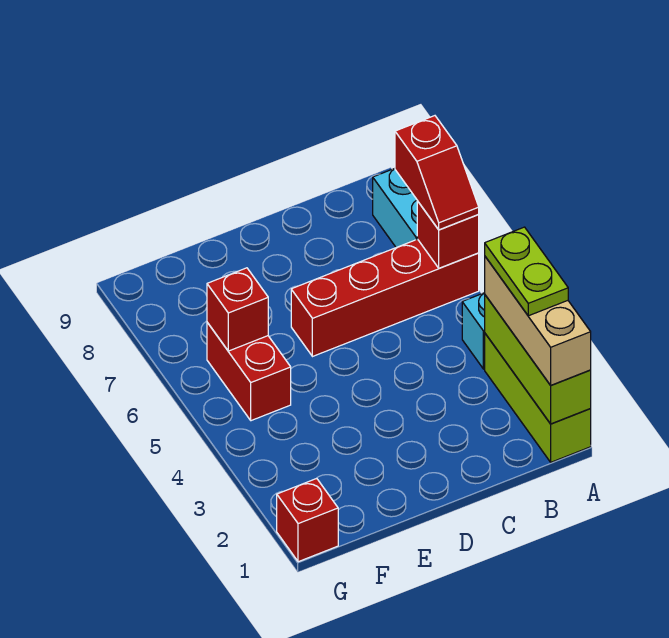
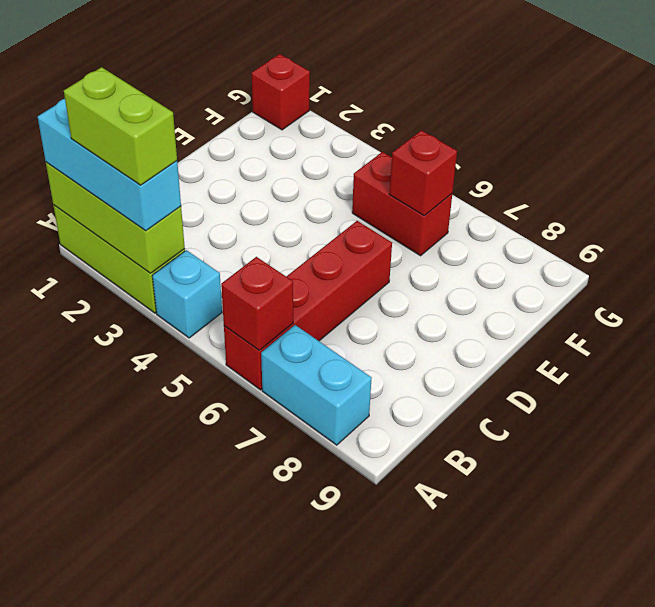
tan brick A1:A3 level 3 -> cyan brick A1:A3 level 3
lime plate A2:A3 level 4 -> lime brick A2:A3 level 4
red slope A6:A7 level 3 top 7 -> none

